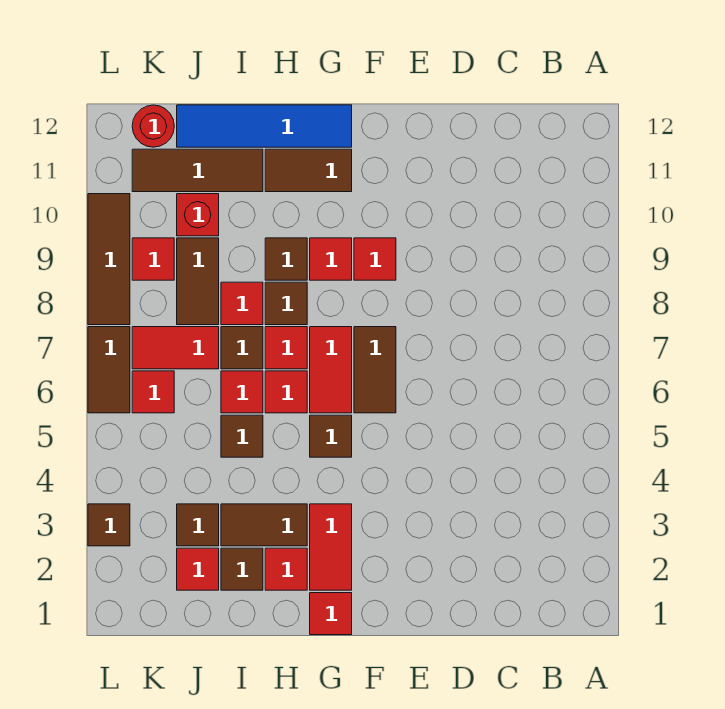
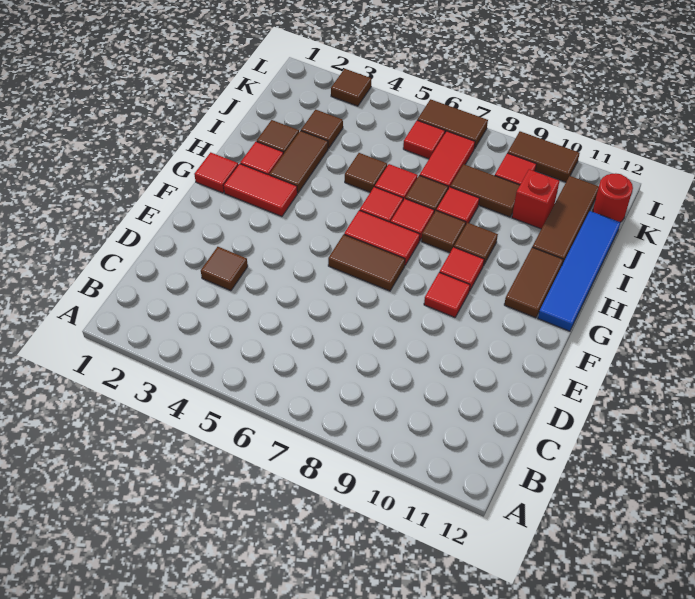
brown tile G5 level 1 -> brown tile D3 level 1
red tile J2 level 1 -> none
brown tile L8:L10 level 1 -> brown tile L9:L10 level 1

